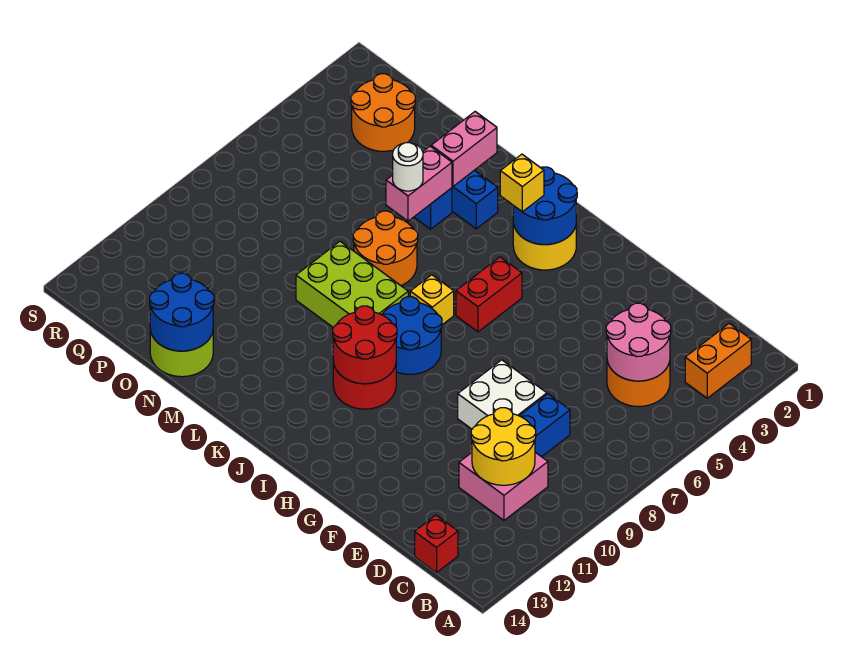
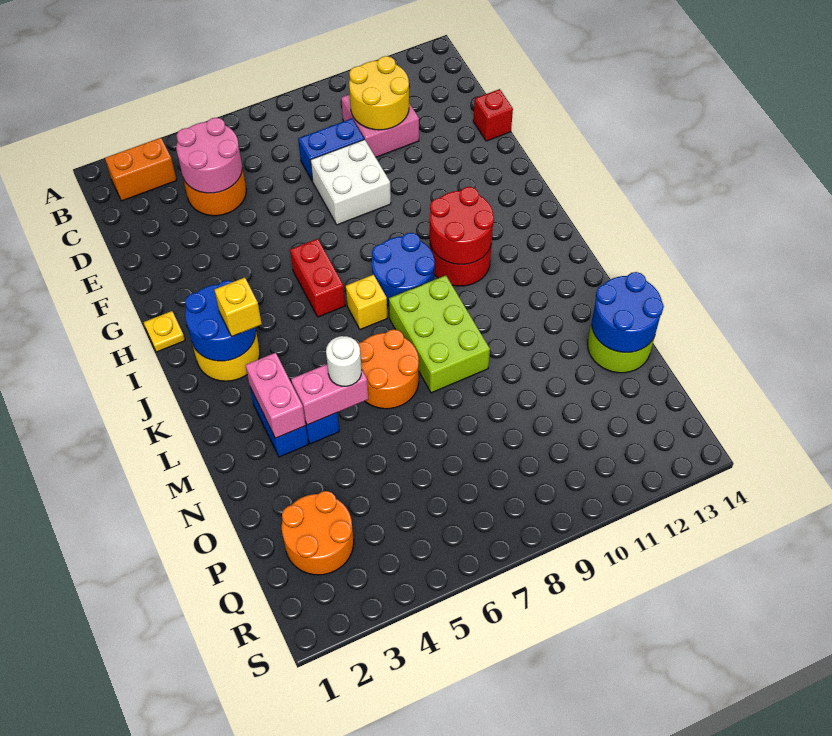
red brick C14 level 1 -> red brick E14 level 1
none -> yellow plate H1 level 1
red brick I5:I6 level 1 -> red brick H6:I6 level 1
pink brick M2:M3 level 2 -> pink brick L3:M3 level 2

